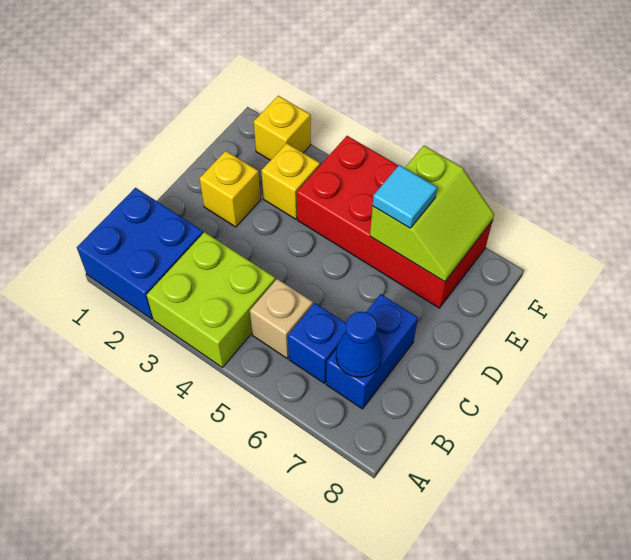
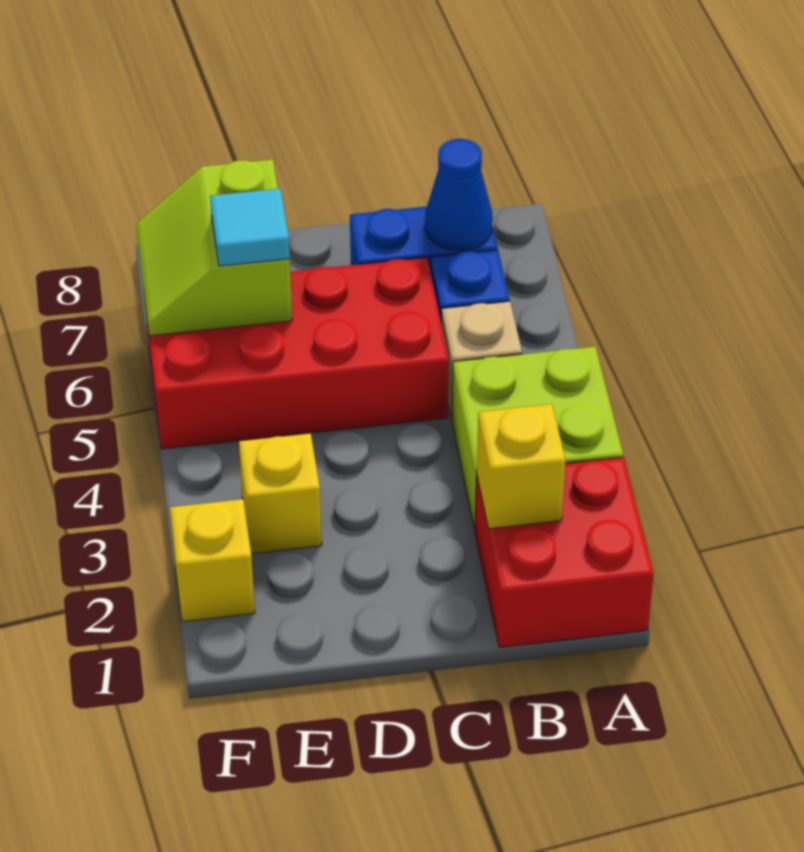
blue brick A1:B2 level 1 -> red brick A1:B2 level 1
yellow brick D2 level 1 -> yellow brick B2 level 2
red brick E4:F7 level 1 -> red brick C5:F6 level 1
lime slope E6:F7 level 2 top 6 -> lime slope E6:F7 level 2 top E

